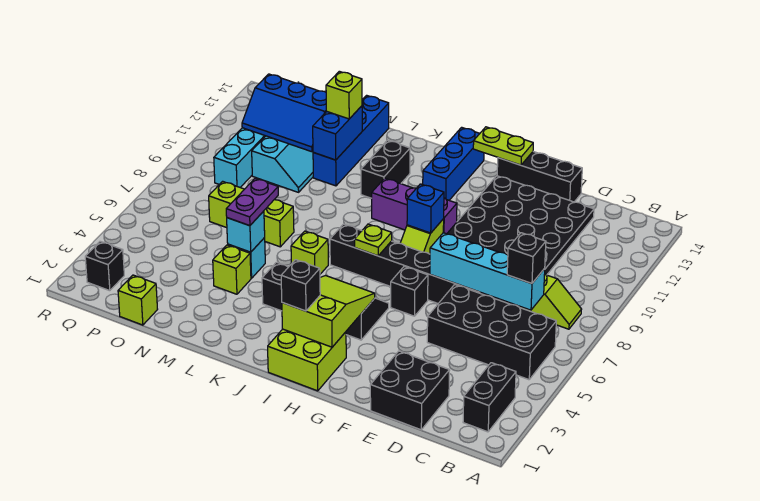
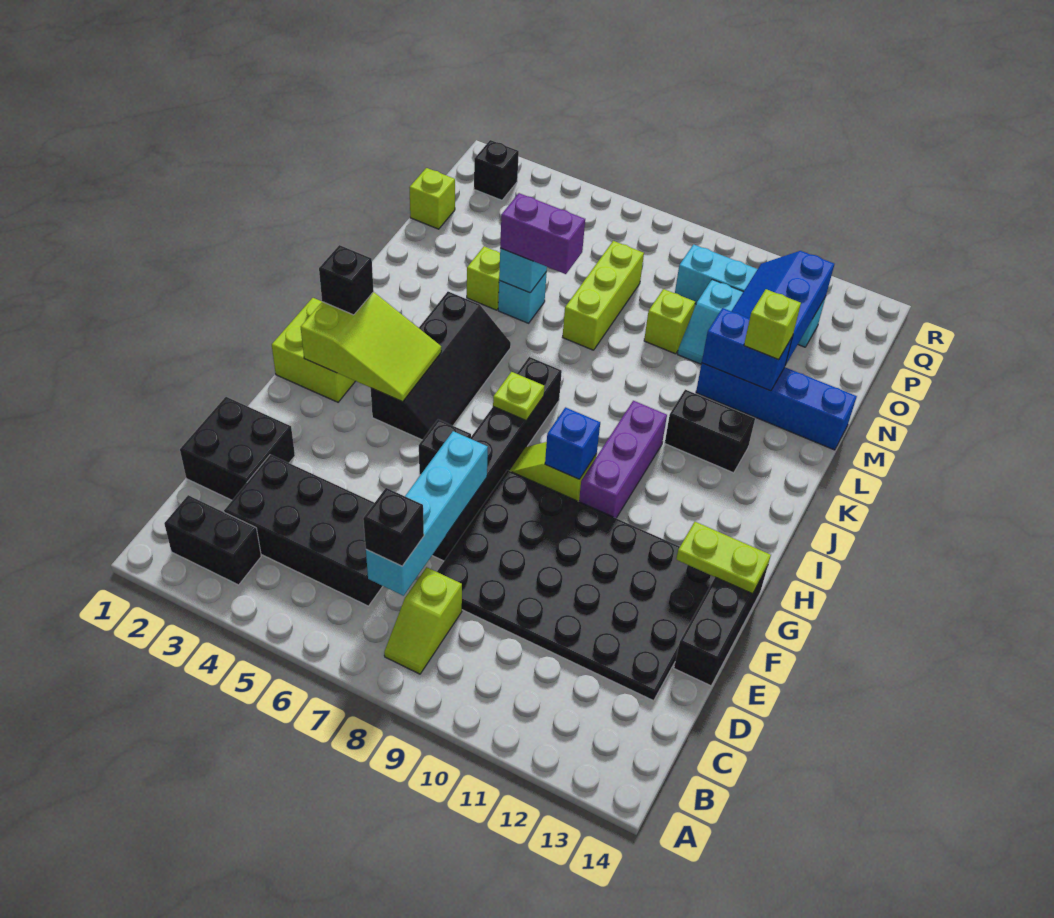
black brick B5:E6 level 1 -> black brick C3:D6 level 1
lime plate G14:H14 level 2 -> lime plate G13:G14 level 2
blue brick I12:I14 level 1 -> none
lime brick K6 level 1 -> lime brick N9 level 1
purple plate M5:M6 level 3 -> purple brick M5:M6 level 3

